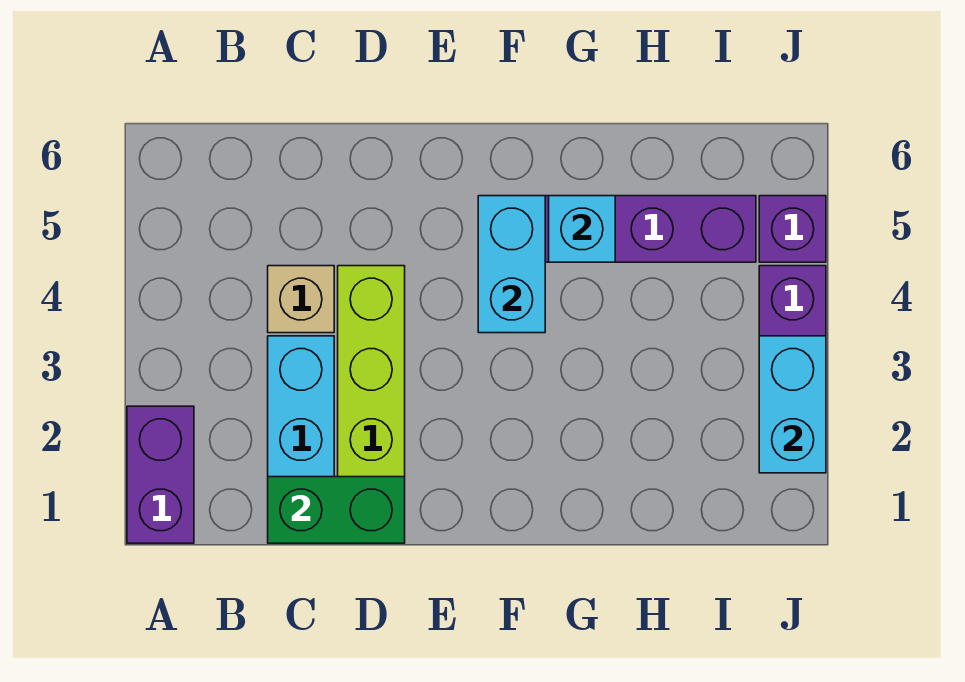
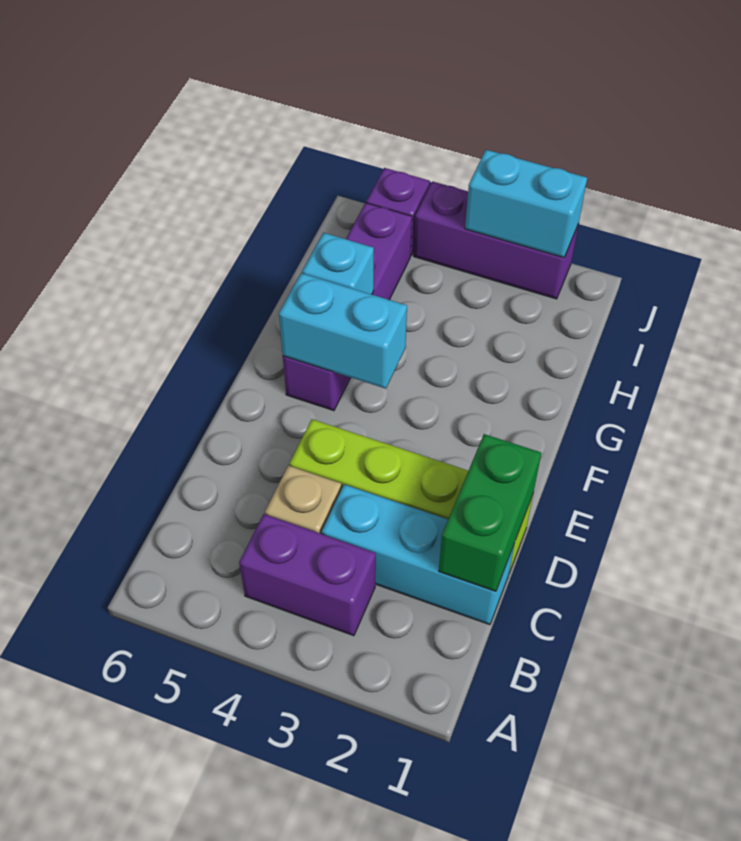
purple brick A1:A2 level 1 -> purple brick B3:B4 level 1

